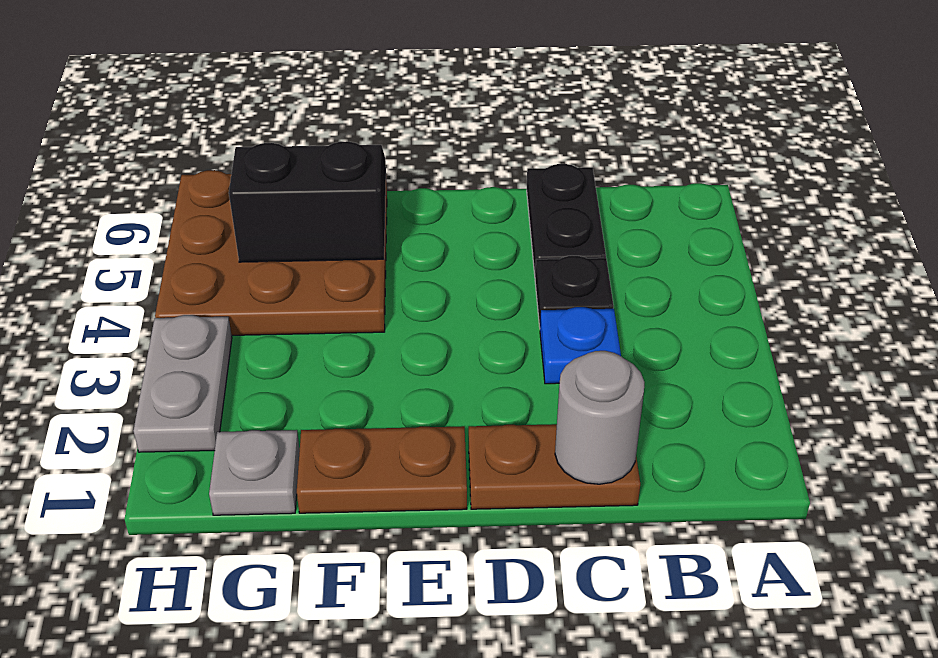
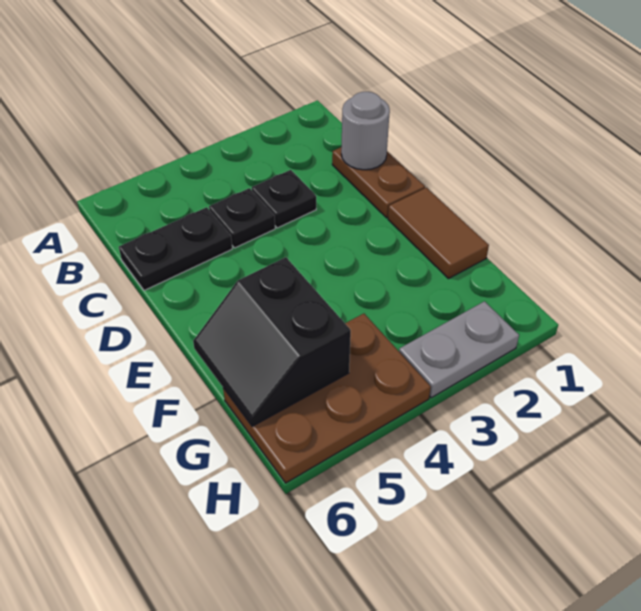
blue plate C3 level 1 -> black plate C3 level 1
brown plate E1:F1 level 1 -> brown tile E1:F1 level 1
brown plate F4:H6 level 1 -> brown plate G4:H6 level 1
grey plate G1 level 1 -> none

